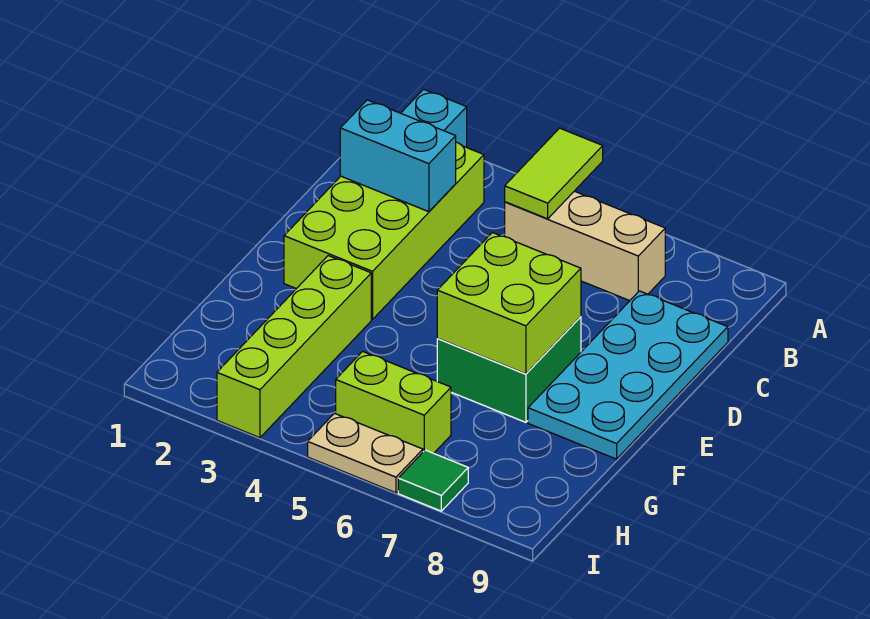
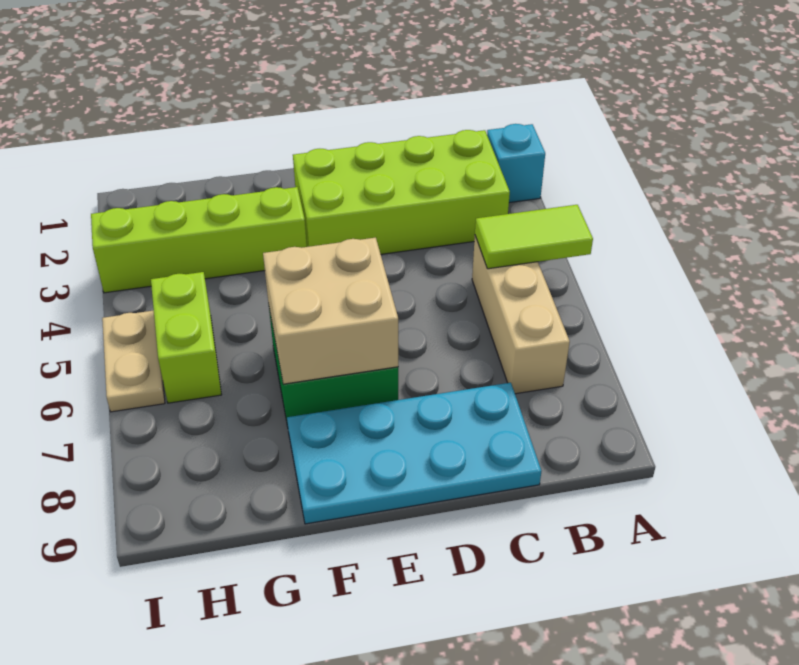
cyan brick C2:C3 level 2 -> none
lime brick E6:F7 level 2 -> tan brick E6:F7 level 2
green tile I7 level 1 -> none

